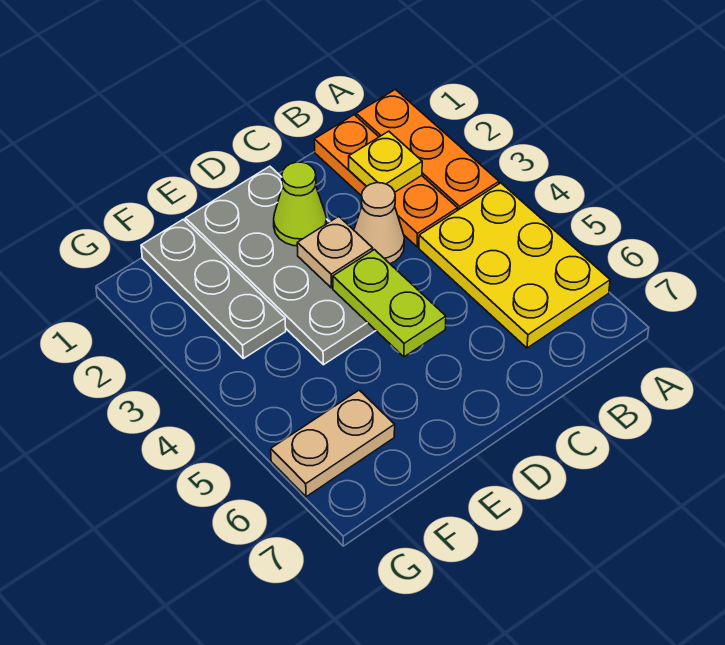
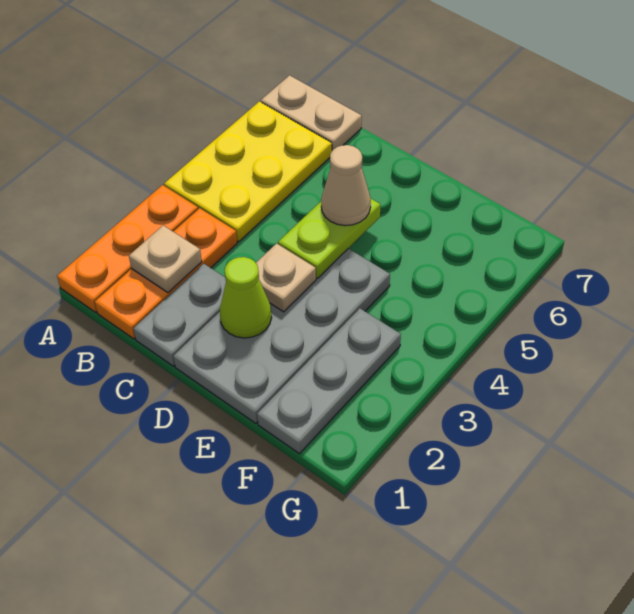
yellow plate B2 level 2 -> tan plate B2 level 2
none -> grey plate C1:C2 level 1
tan cone C3 level 1 -> tan cone D5 level 3
tan plate F6:G6 level 1 -> tan plate A7:B7 level 1

